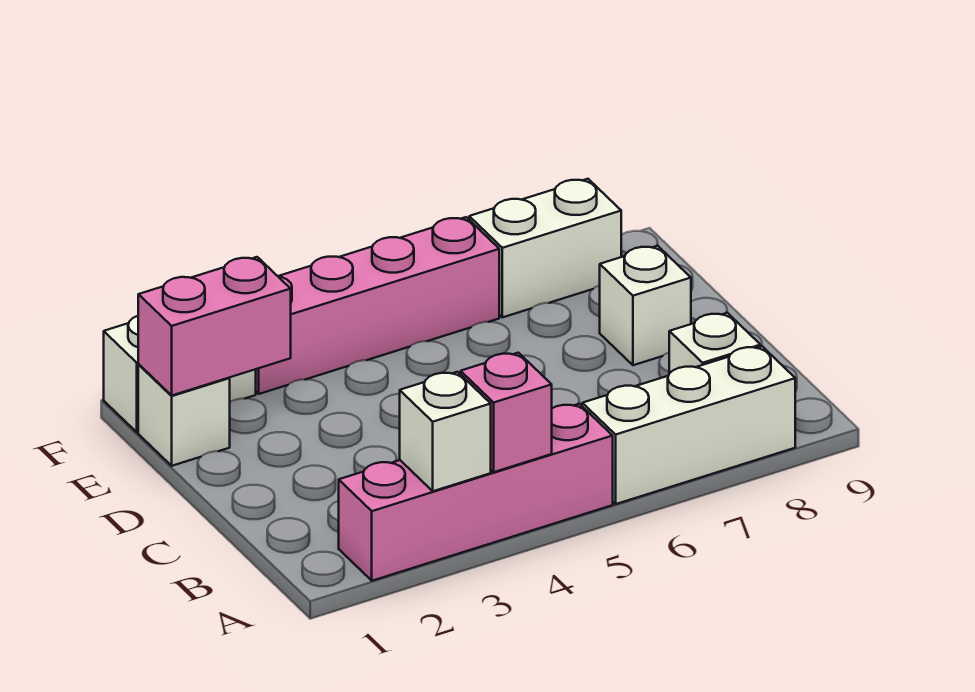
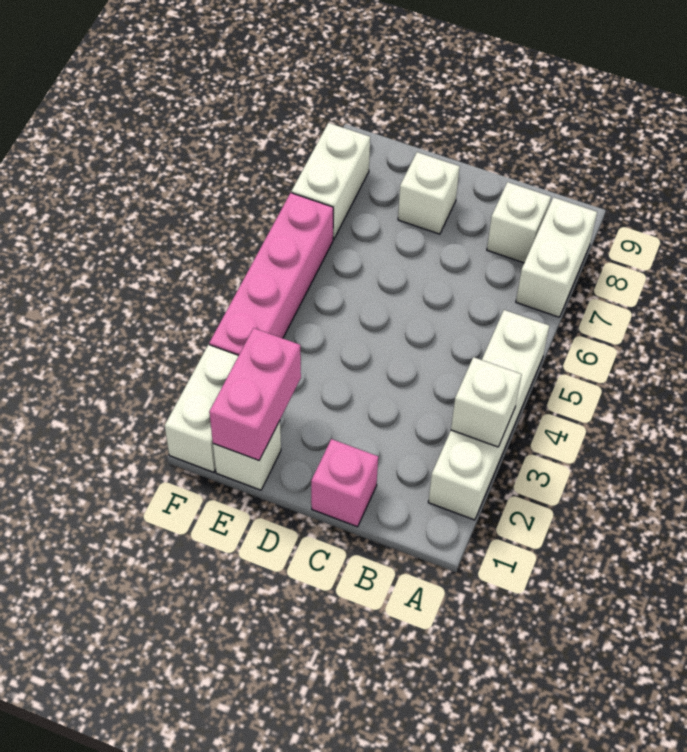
pink brick A2:A5 level 1 -> white brick A2:A5 level 1
pink brick A4 level 2 -> pink brick C1 level 1
white brick A6:A8 level 1 -> white brick A7:A8 level 1

